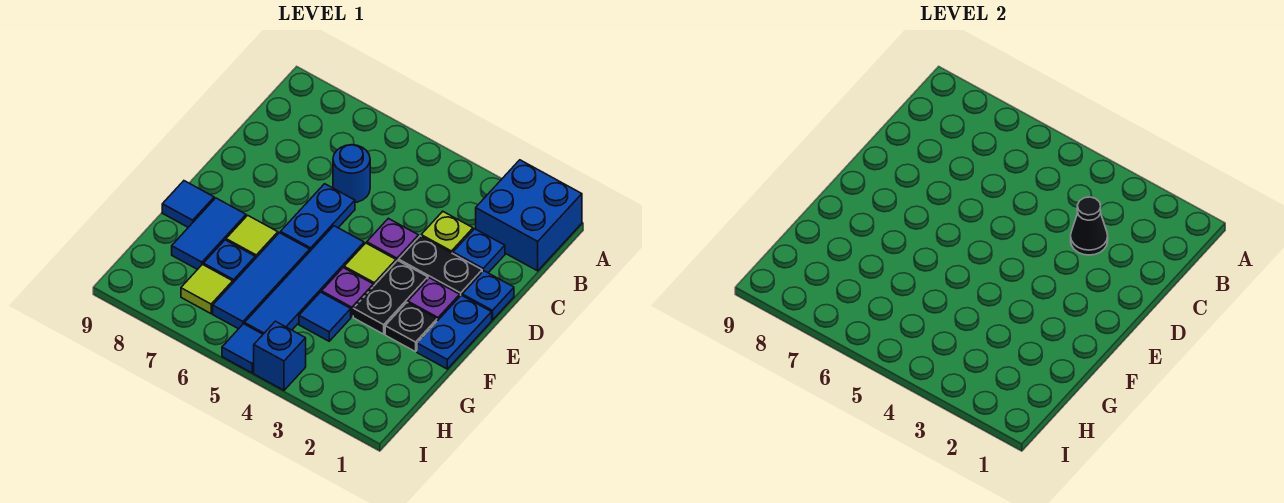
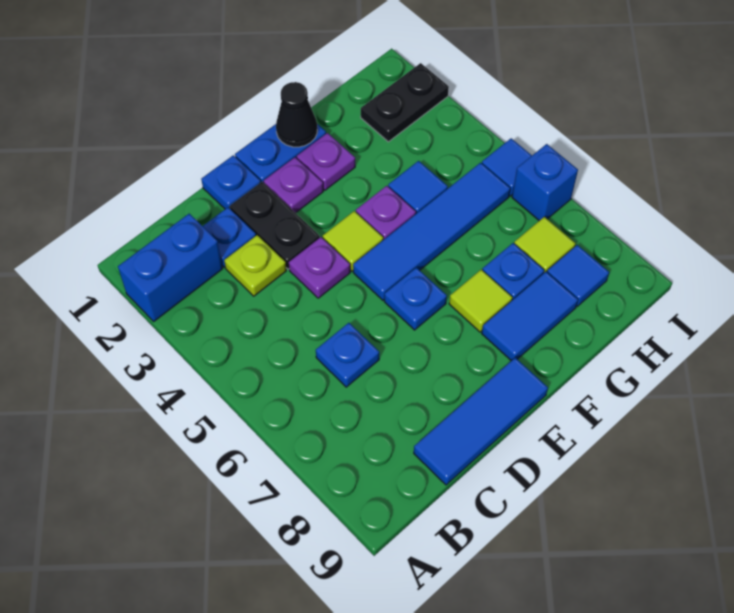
blue brick A1:B2 level 1 -> blue brick A2:B2 level 1
black cone C3 level 2 -> black cone F1 level 2
blue round brick C6 level 1 -> blue plate C6 level 1
blue plate D6:E6 level 1 -> blue plate E6 level 1
black plate E3:F3 level 1 -> black plate H2:I2 level 1
black plate F2 level 1 -> purple plate F2 level 1
blue tile F6:H6 level 1 -> blue tile C9:E9 level 1
blue tile F9 level 1 -> blue tile H8 level 1
blue brick I4 level 1 -> blue brick I6 level 1

